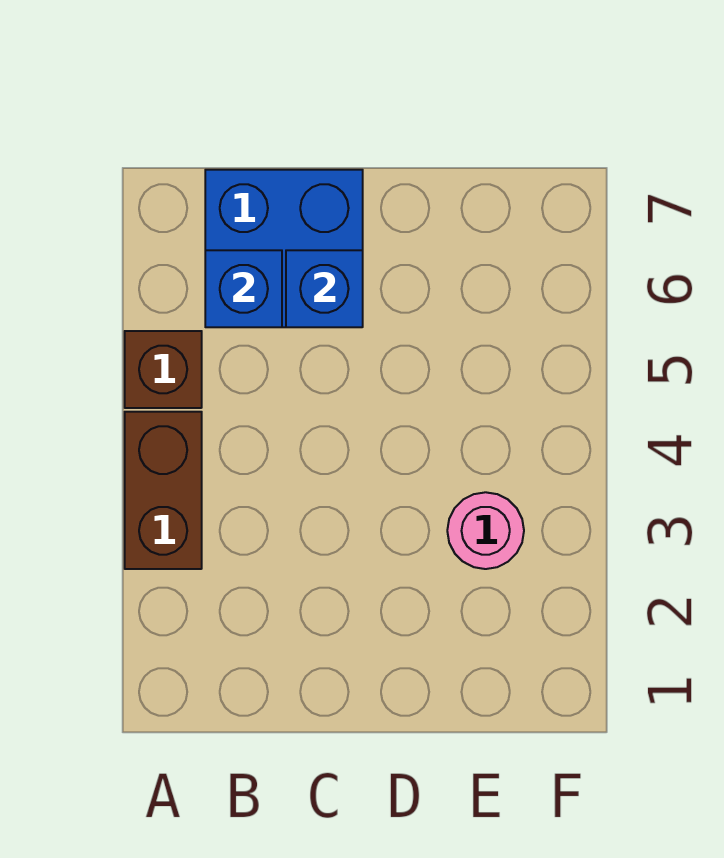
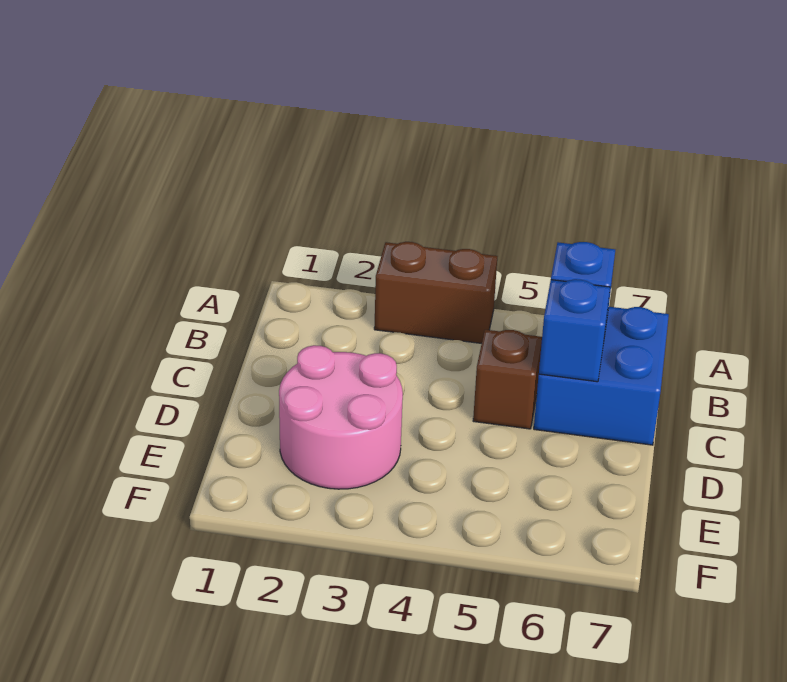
brown brick A5 level 1 -> brown brick C5 level 1
pink round brick E3 level 1 -> pink round brick D2:E3 level 1

